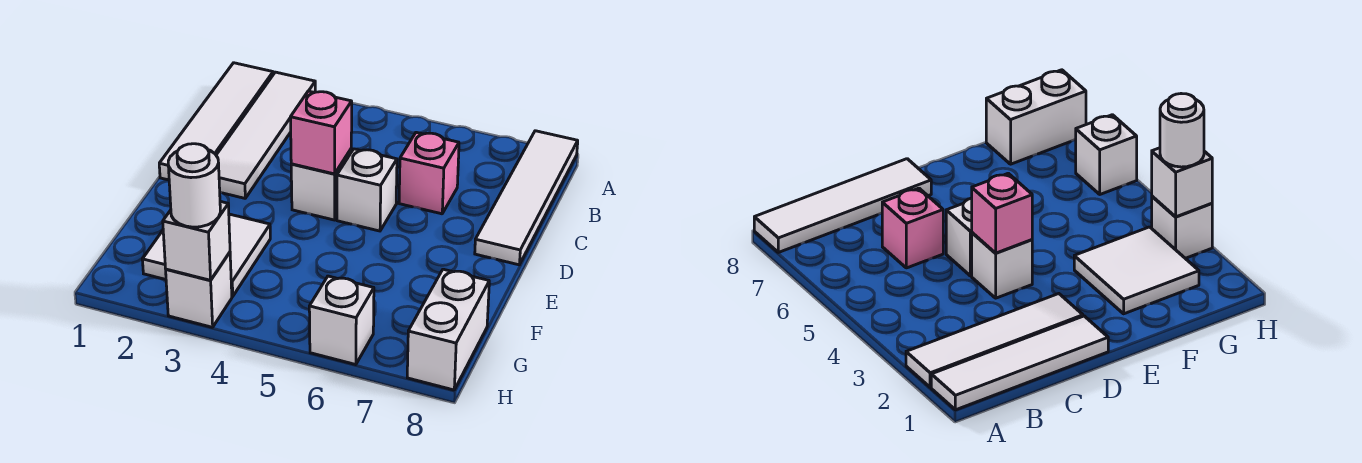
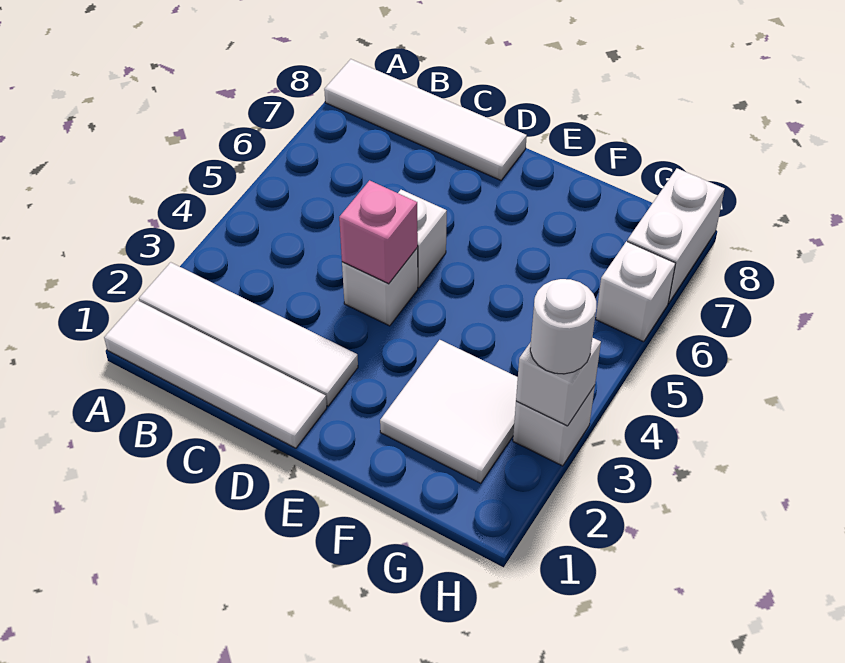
pink brick C6 level 1 -> none
white brick G8:H8 level 1 -> white brick H7:H8 level 1

